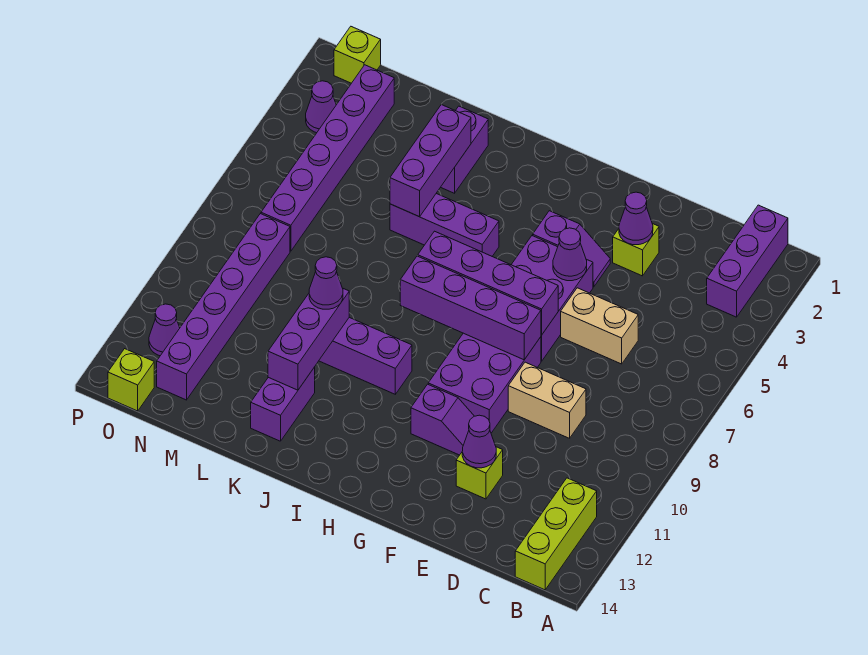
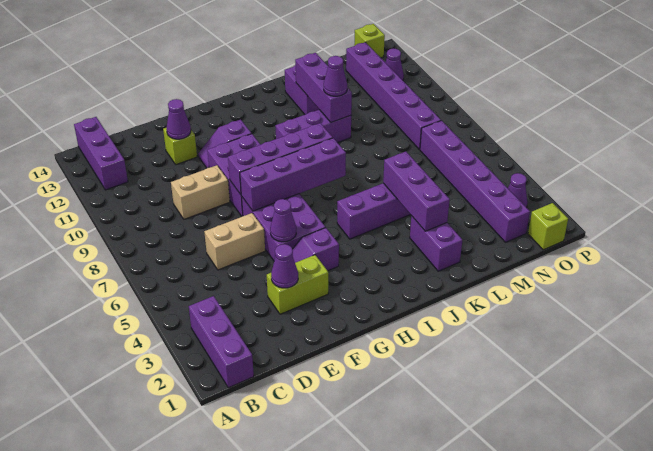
lime brick B12:B14 level 1 -> purple brick B12:B14 level 1
lime brick E3 level 1 -> lime brick E3:F3 level 1

